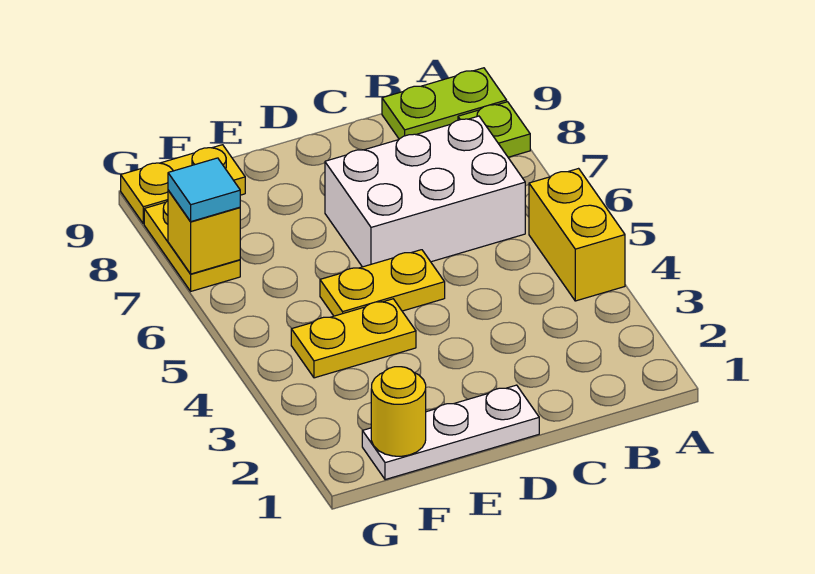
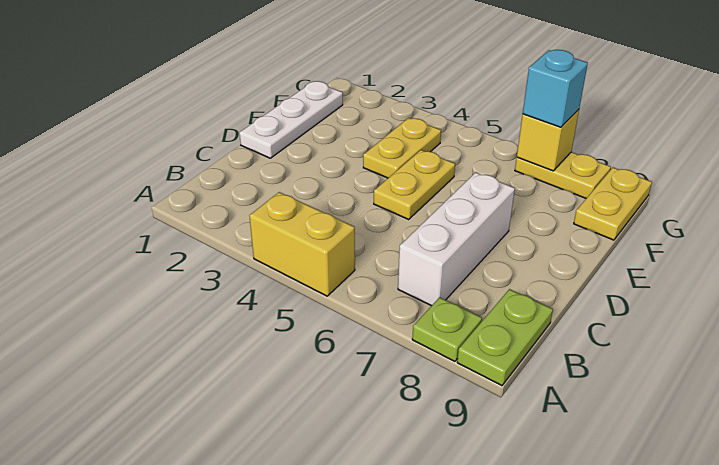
white brick B6:D7 level 1 -> white brick B7:D7 level 1
yellow round brick F1 level 2 -> none
cyan tile G7 level 3 -> cyan brick G7 level 3

